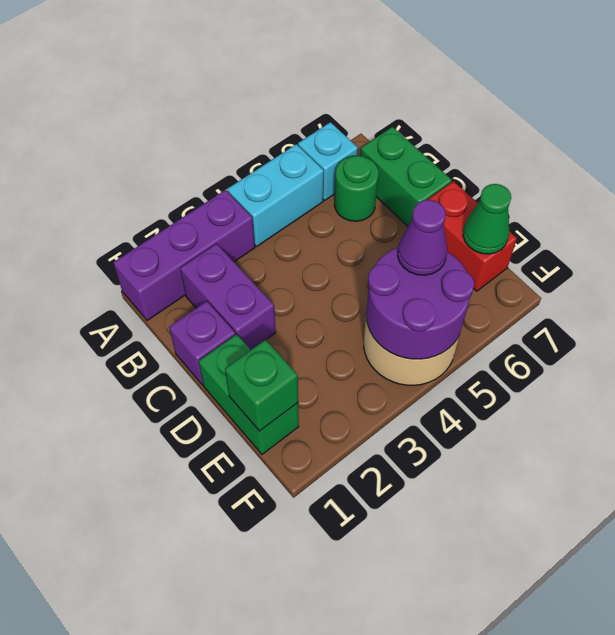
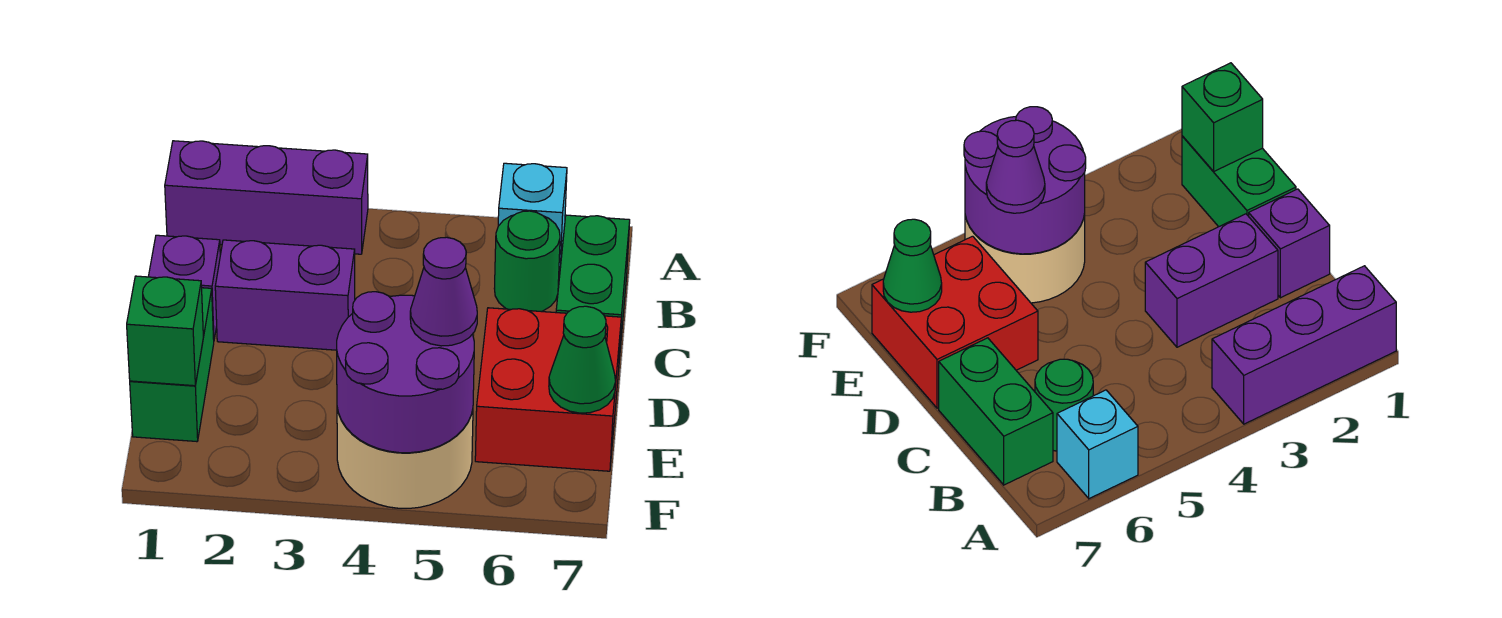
cyan brick A4:A5 level 1 -> none
purple brick B2:C2 level 1 -> purple brick C2:C3 level 1
red brick D7:E7 level 1 -> red brick D6:E7 level 1

